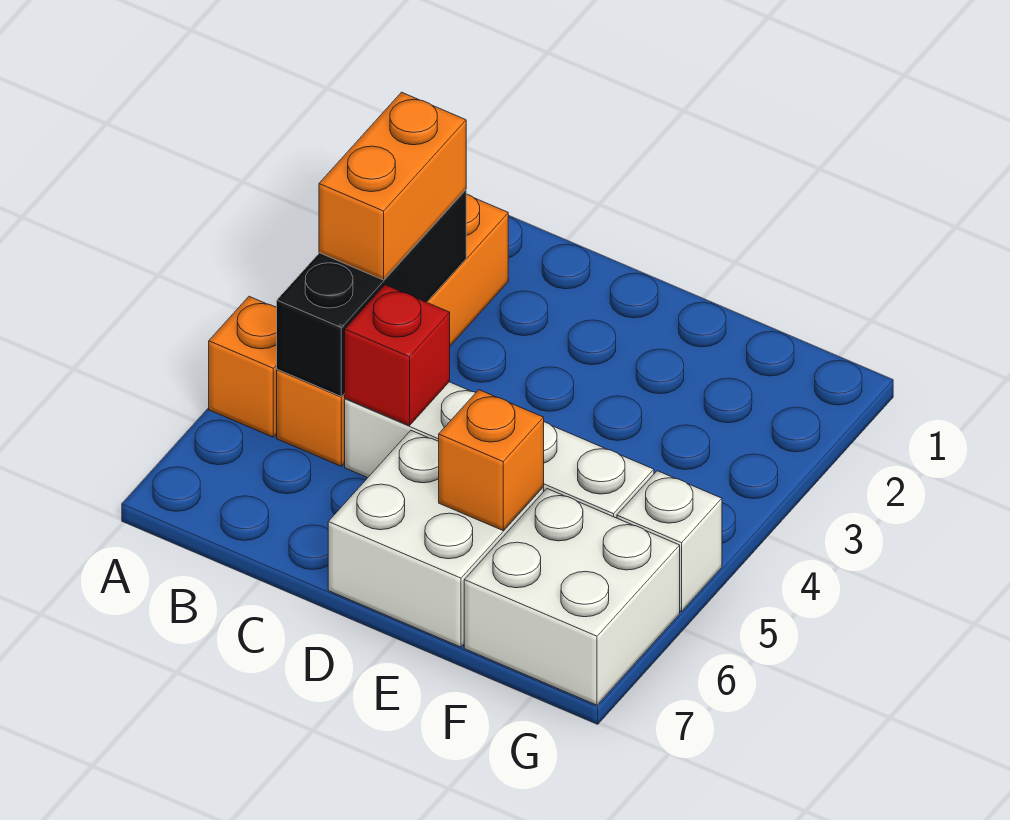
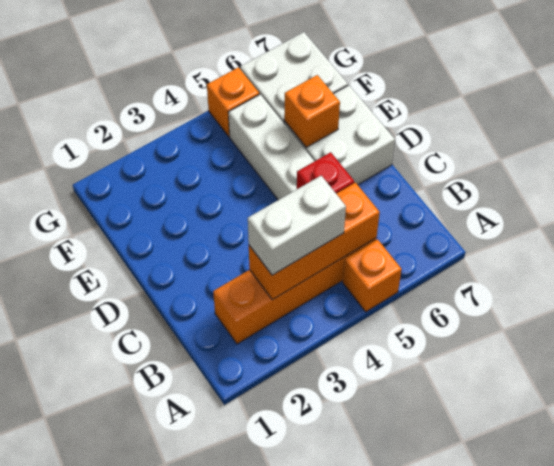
black brick B3:B5 level 2 -> orange brick B3:B5 level 2
orange brick B3:B4 level 3 -> white brick B3:B4 level 3
white brick G5 level 1 -> orange brick G5 level 1

